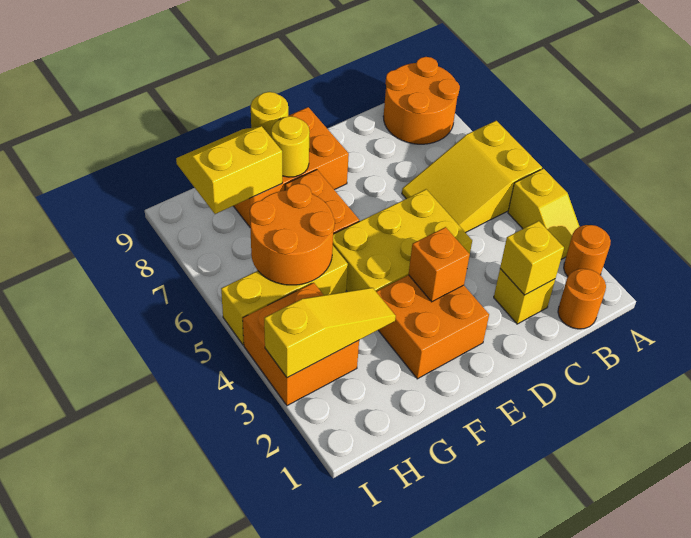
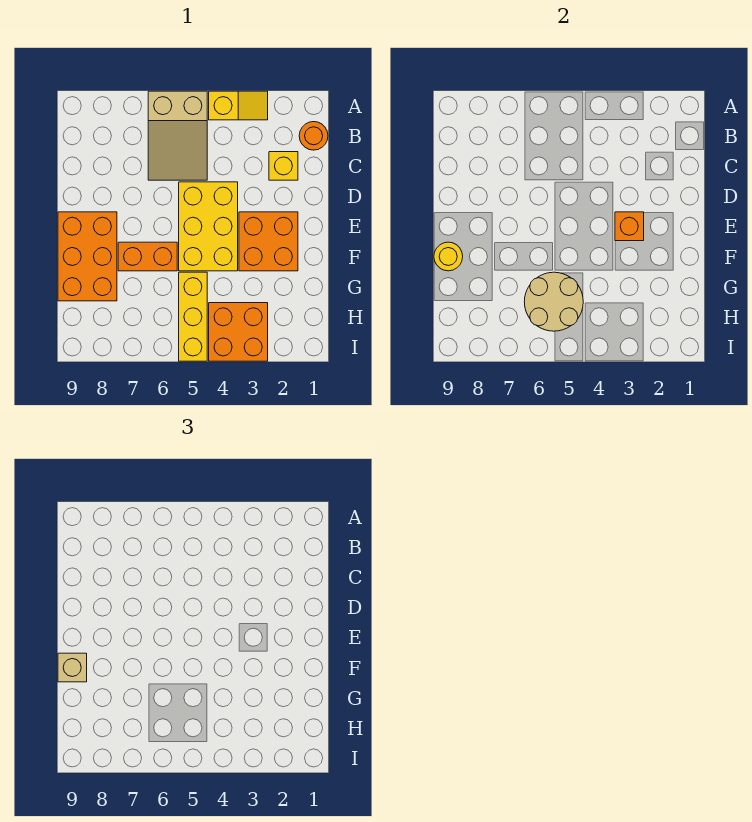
orange round brick A2 level 1 -> none
yellow slope A5:C6 level 1 top A -> tan slope A5:C6 level 1 top A
orange round brick A8:B9 level 1 -> none
yellow brick C2 level 2 -> none
yellow round brick F8 level 2 -> none
none -> tan brick F9 level 3
yellow slope G3:I3 level 2 top I -> none
orange round brick G5:H6 level 2 -> tan round brick G5:H6 level 2
yellow slope G8:H9 level 2 top 8 -> none

